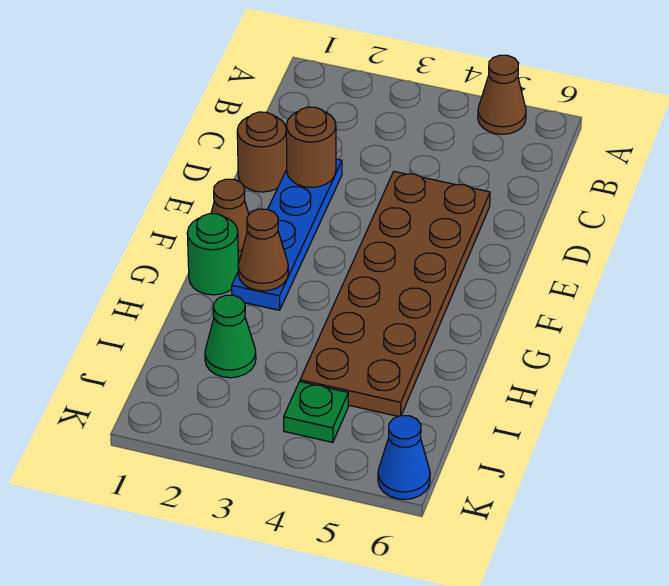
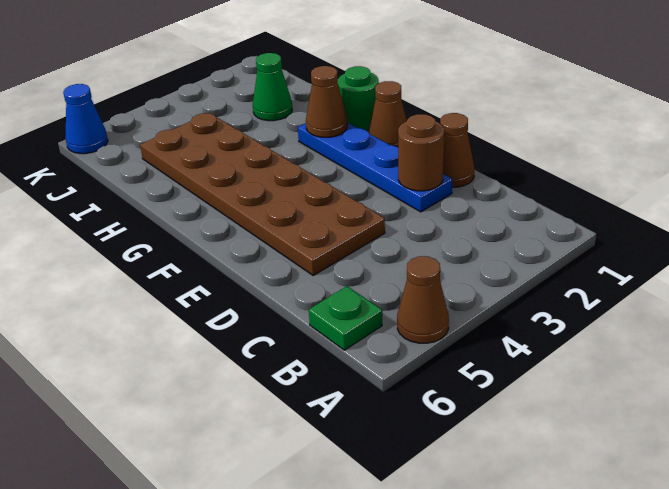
brown round brick D1 level 1 -> brown cone D1 level 1
green plate J4 level 1 -> green plate B6 level 1

